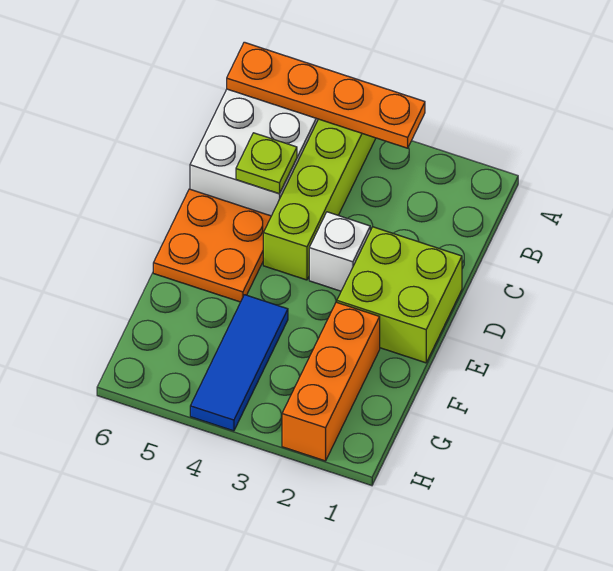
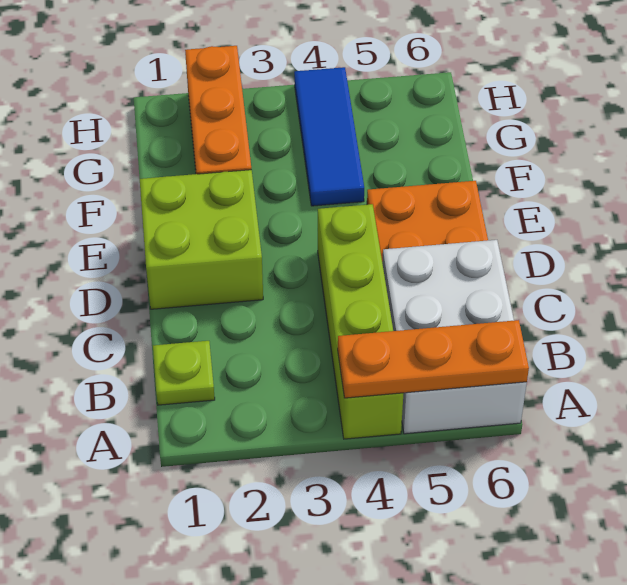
orange plate A3:A6 level 2 -> orange plate A4:A6 level 2
lime plate C5 level 2 -> lime plate B1 level 1
white brick D3 level 1 -> none

